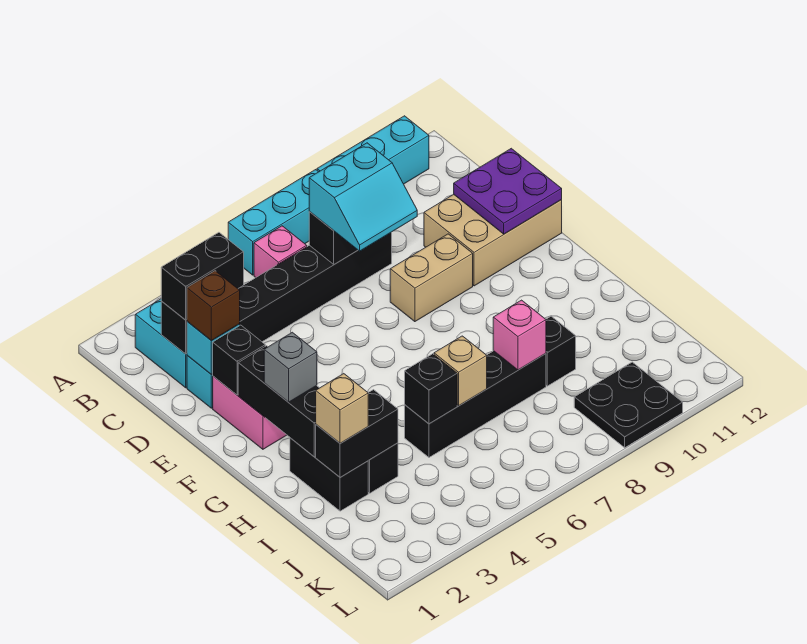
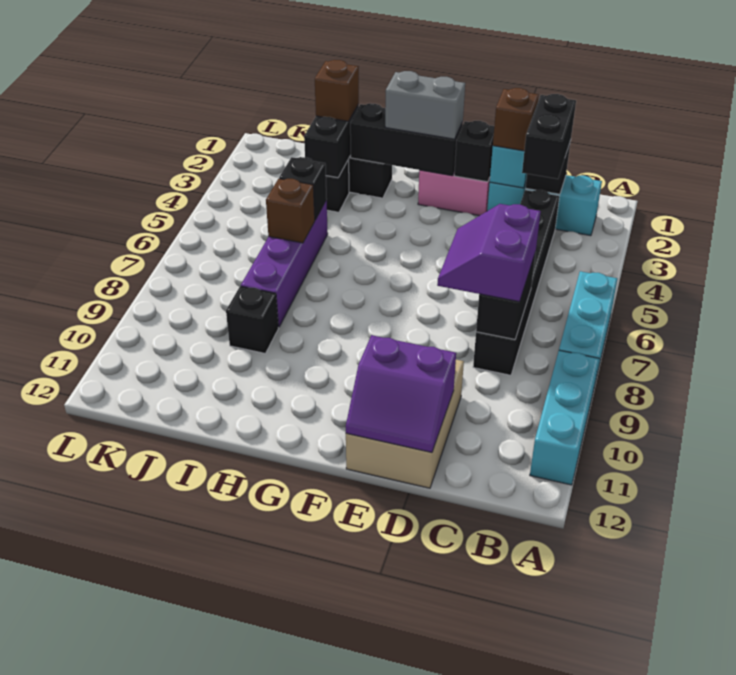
pink brick B6 level 1 -> none
cyan slope C7:D8 level 3 top C -> purple slope C7:D8 level 3 top C
purple plate D11:E12 level 2 -> purple slope D11:E12 level 2 top 11
tan brick E8:E9 level 1 -> none
grey brick G2 level 3 -> grey brick F2:G2 level 3
tan brick I2 level 3 -> brown brick I2 level 3
black brick I5:I8 level 1 -> purple brick I5:I8 level 1
tan brick I6 level 2 -> brown brick I6 level 2
pink brick I8 level 2 -> none
black plate K9:L10 level 1 -> none

